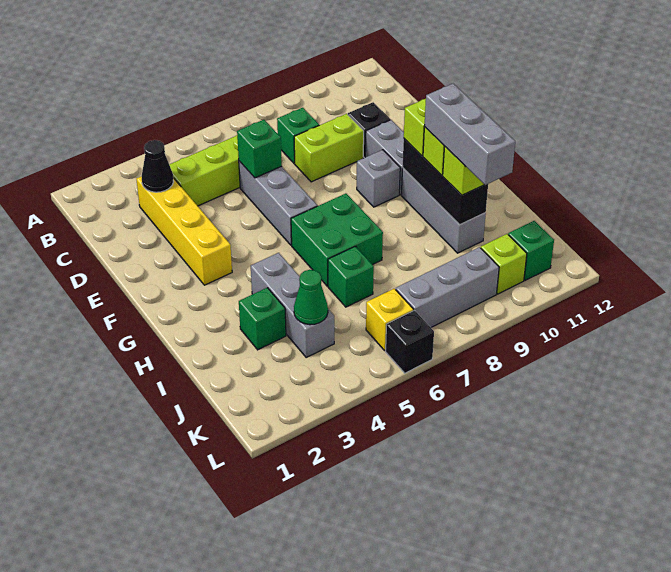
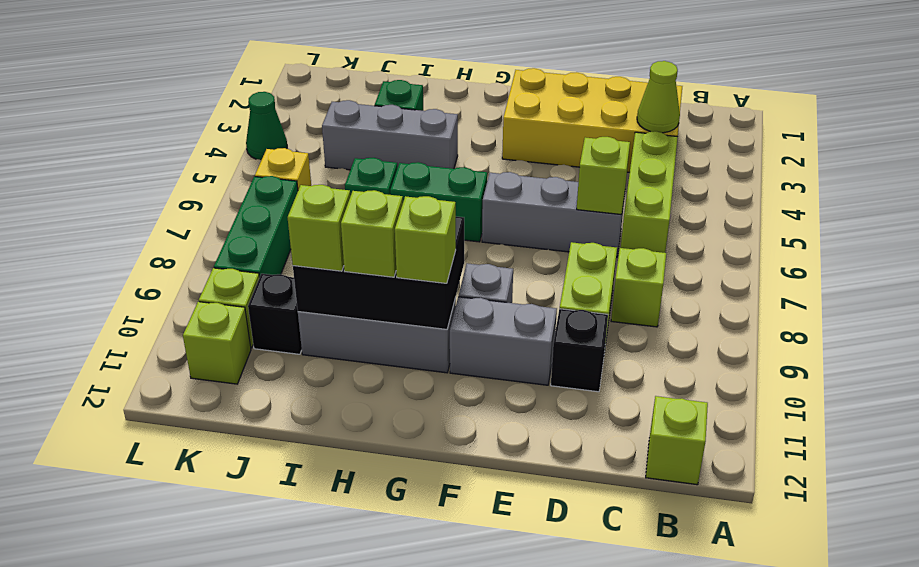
none -> lime brick B12 level 1
yellow brick C3:F3 level 1 -> yellow brick C2:F3 level 1
black cone C3 level 2 -> lime cone C3 level 2
green brick C8 level 1 -> lime brick C8 level 1
green brick D6 level 2 -> lime brick D6 level 2
green brick G6:H7 level 1 -> green brick G6:H6 level 1
black brick G10:I10 level 2 -> black brick G9:I10 level 2
grey brick H10:J10 level 4 -> none
green cone J4 level 2 -> green cone L4 level 1
grey brick K7:K9 level 1 -> green brick K7:K9 level 1
green brick K11 level 1 -> lime brick K11 level 1
black brick L6 level 1 -> black brick J10 level 1

